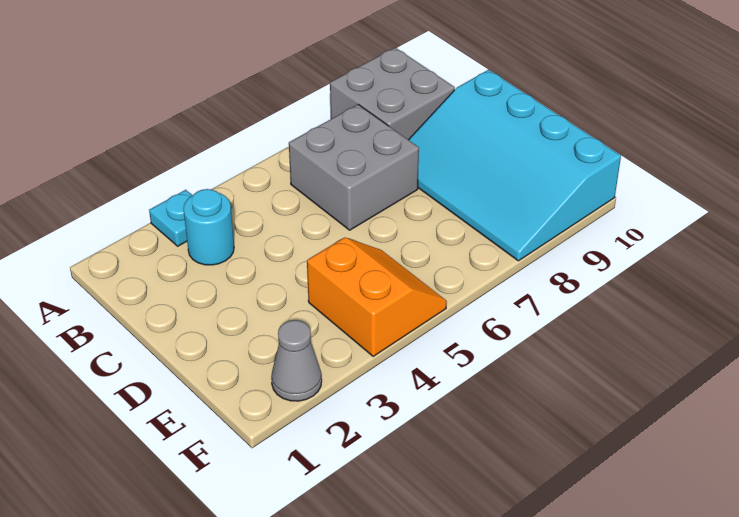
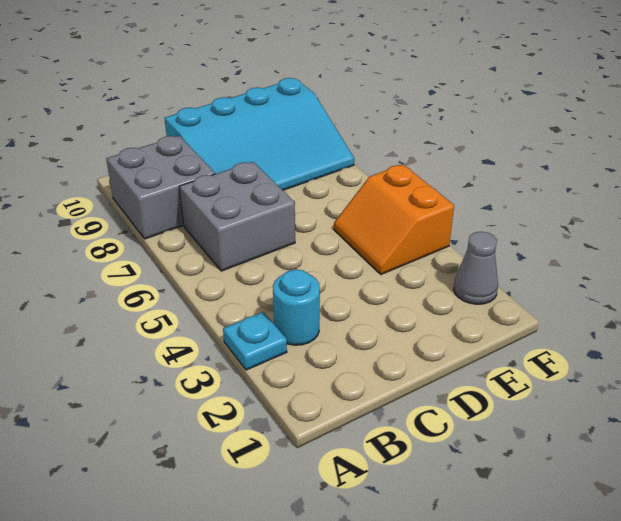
orange slope E4:F5 level 1 top 4 -> orange slope E4:F5 level 1 top F

